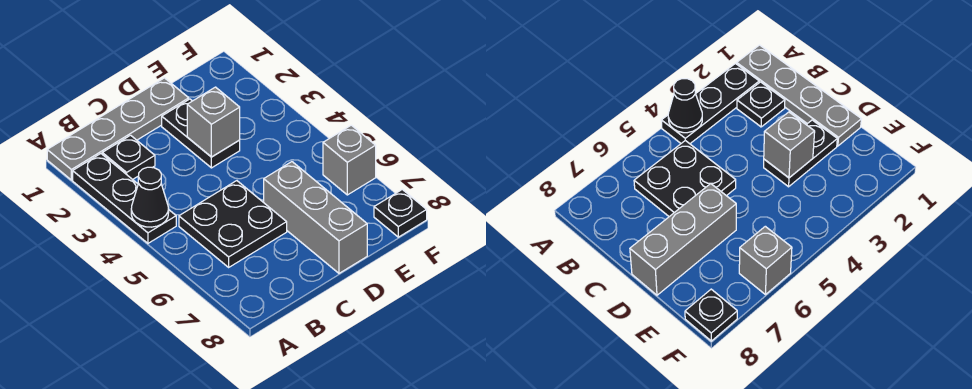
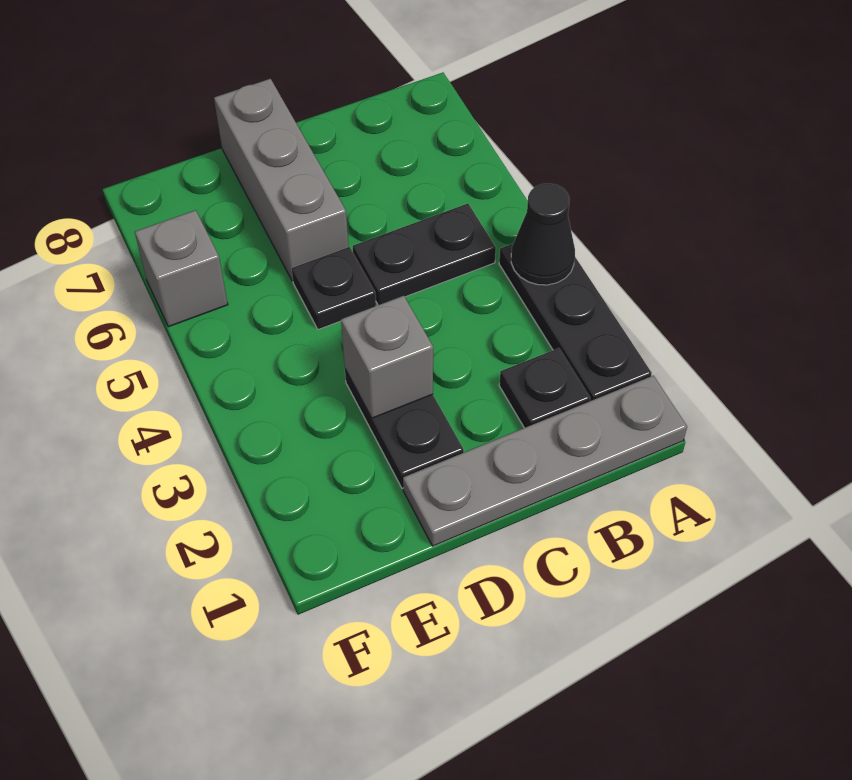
black plate B5:C6 level 1 -> black plate B5:C5 level 1
black plate F8 level 1 -> black plate D5 level 1

